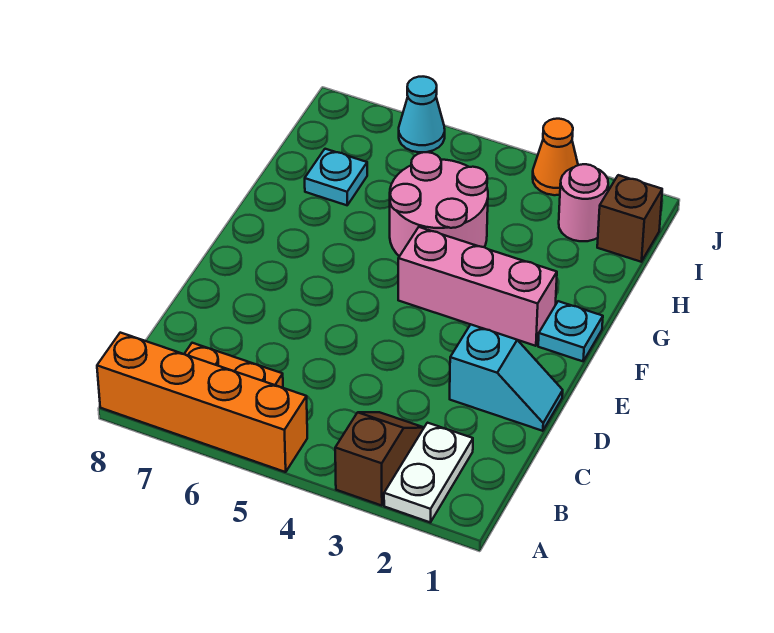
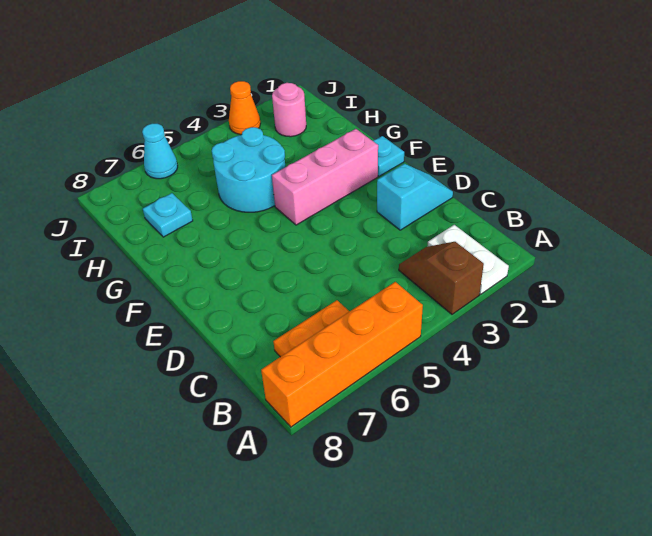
pink round brick G4:H5 level 1 -> cyan round brick G4:H5 level 1
brown brick I1 level 1 -> none

